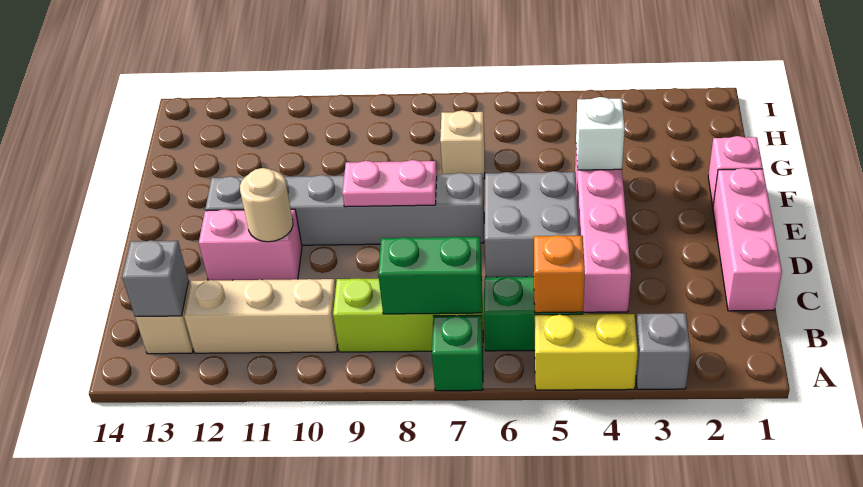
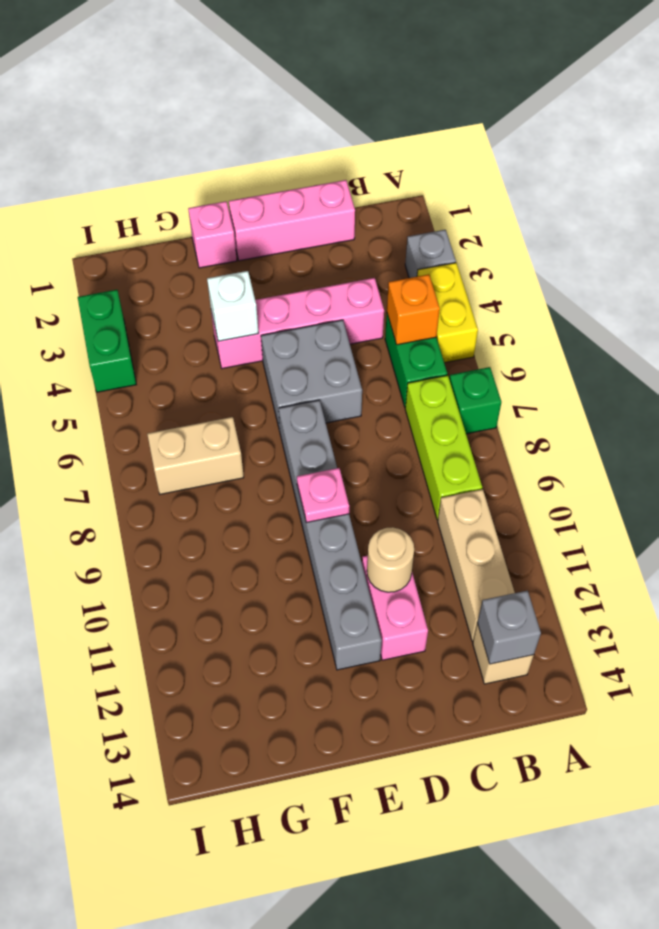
green brick B7:B8 level 2 -> green brick I3:I4 level 1
pink plate E8:E9 level 2 -> pink plate E9 level 2
tan brick G7 level 1 -> tan brick G7:H7 level 1

